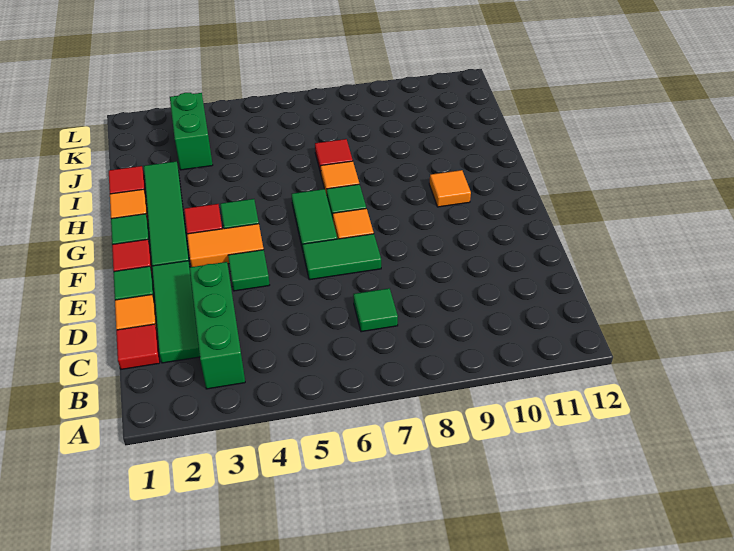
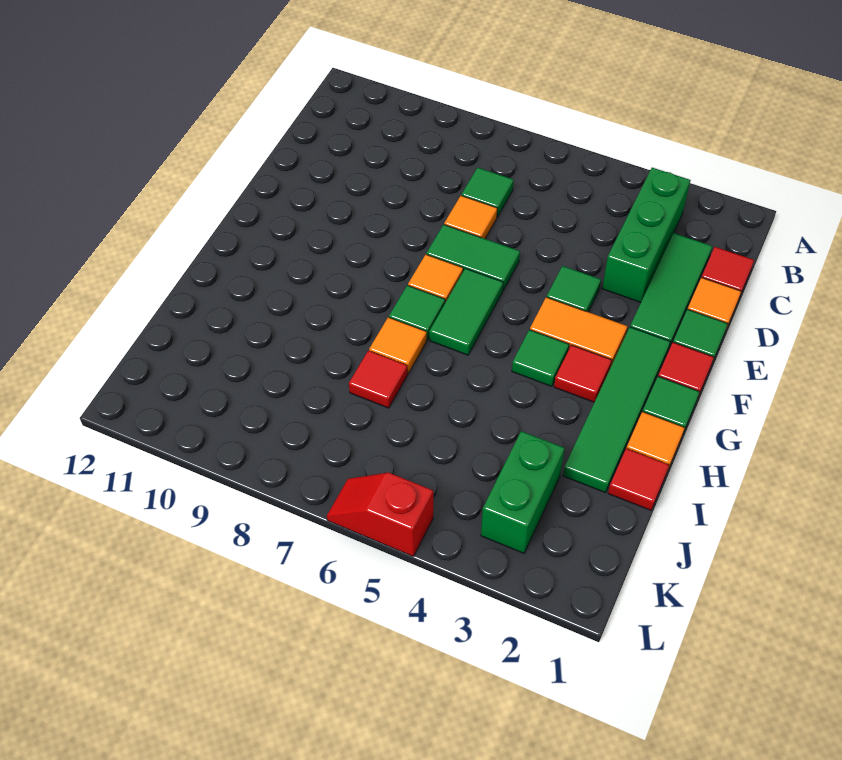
orange tile G10 level 1 -> orange tile D7 level 1
none -> red slope L5:L6 level 1 top 5

